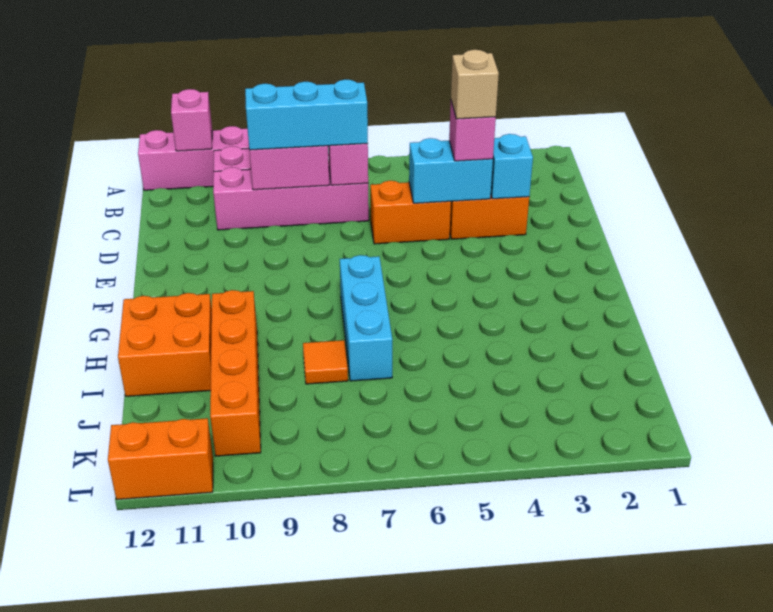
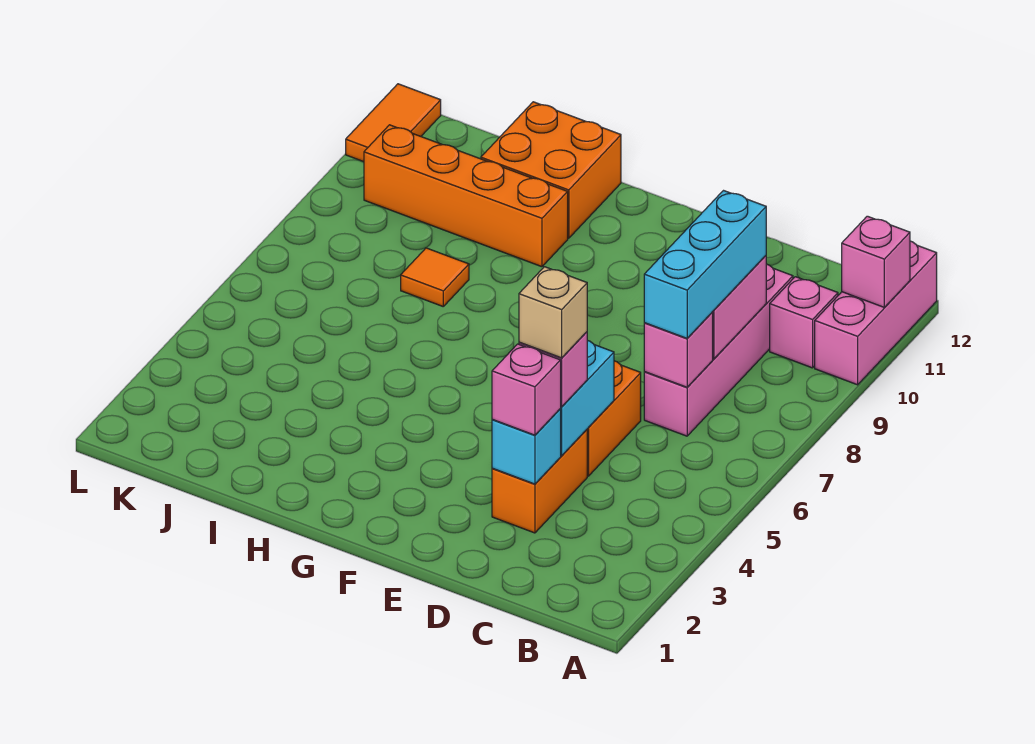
none -> pink brick D3 level 3
cyan brick G7:I7 level 1 -> none
orange brick L11:L12 level 1 -> orange tile L11:L12 level 1

